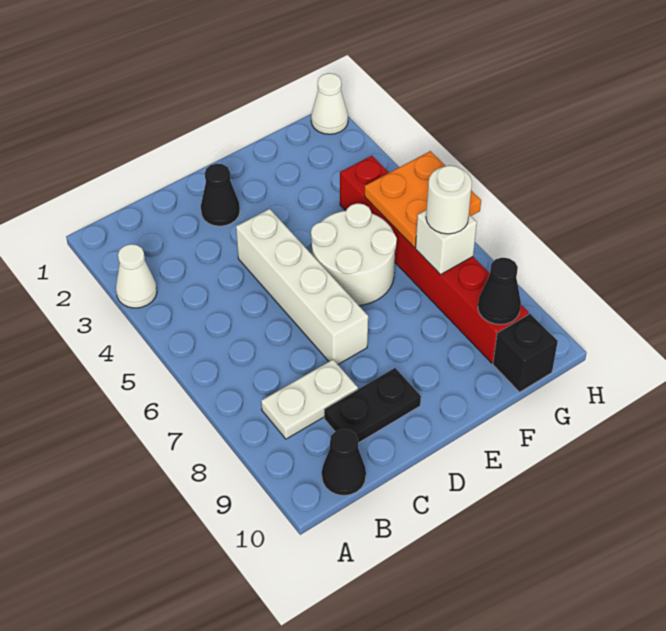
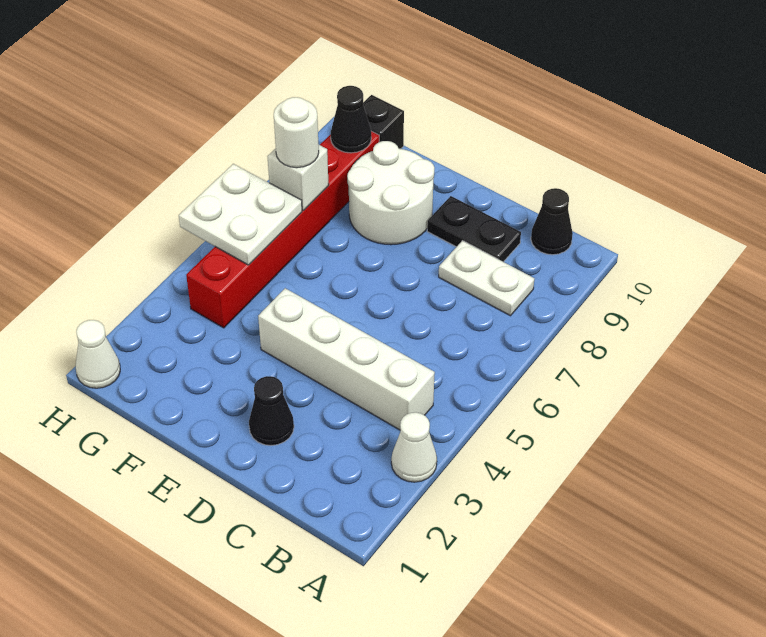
white brick D4:D7 level 1 -> white brick B4:E4 level 1
white round brick E5:F6 level 1 -> white round brick E8:F9 level 1
orange plate G5:H6 level 2 -> white plate G5:H6 level 2

